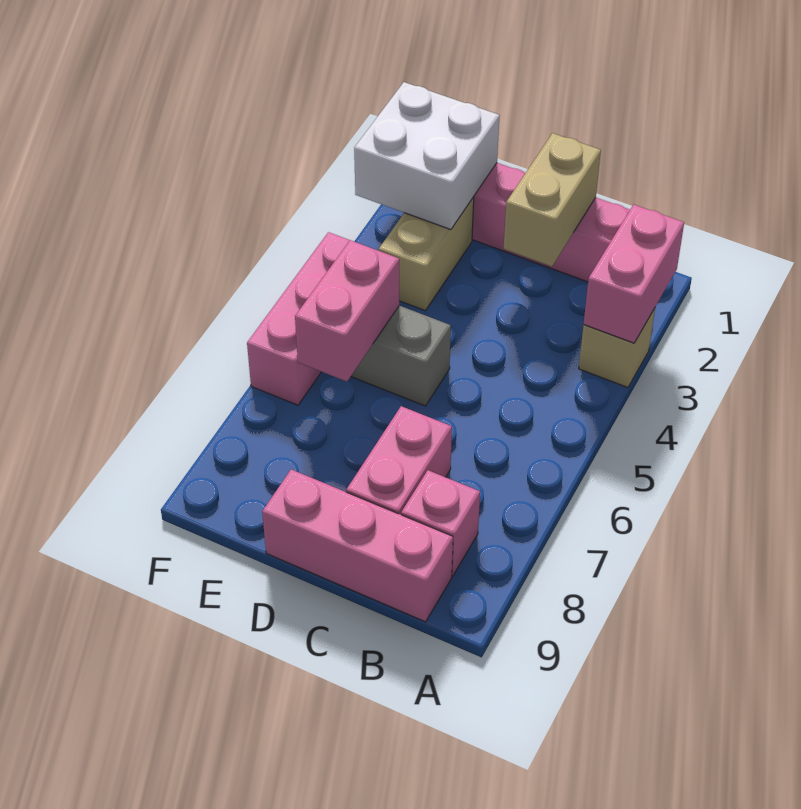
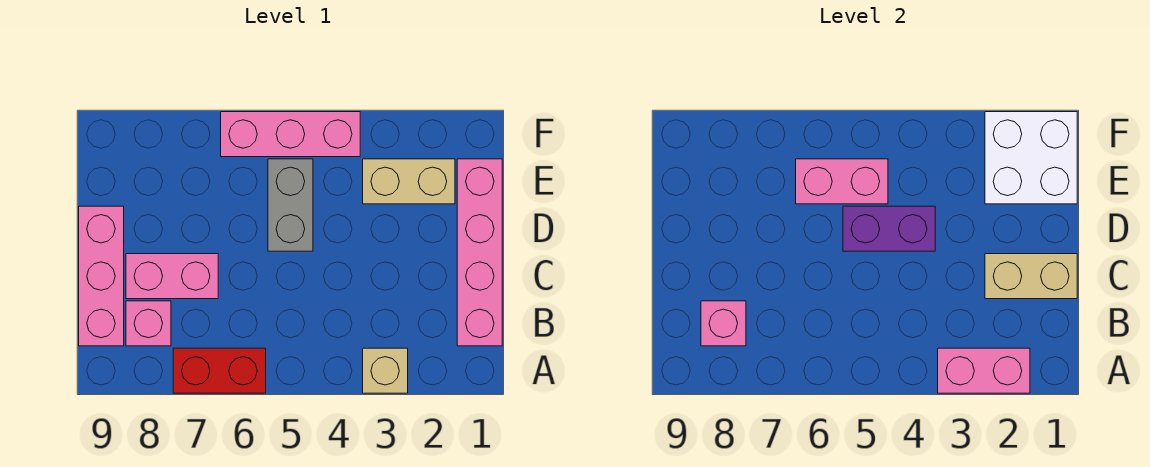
none -> red brick A6:A7 level 1
none -> pink brick B8 level 2
none -> purple brick D4:D5 level 2

